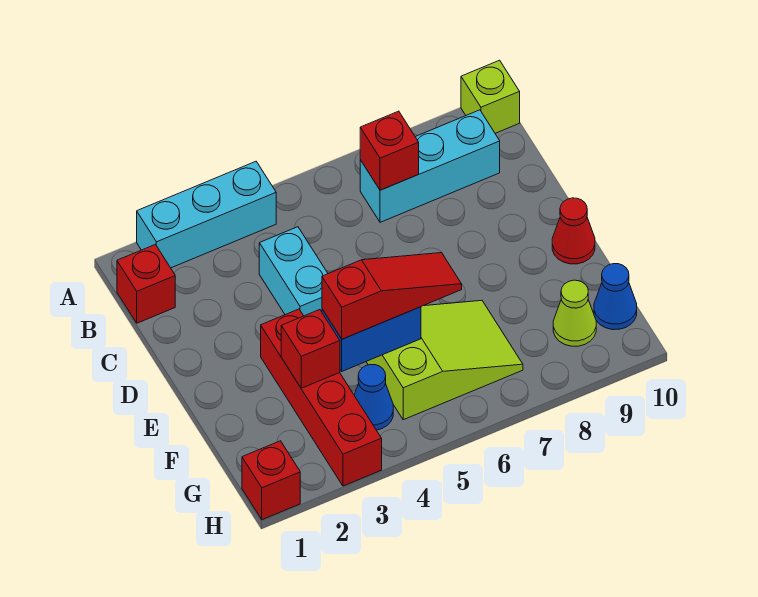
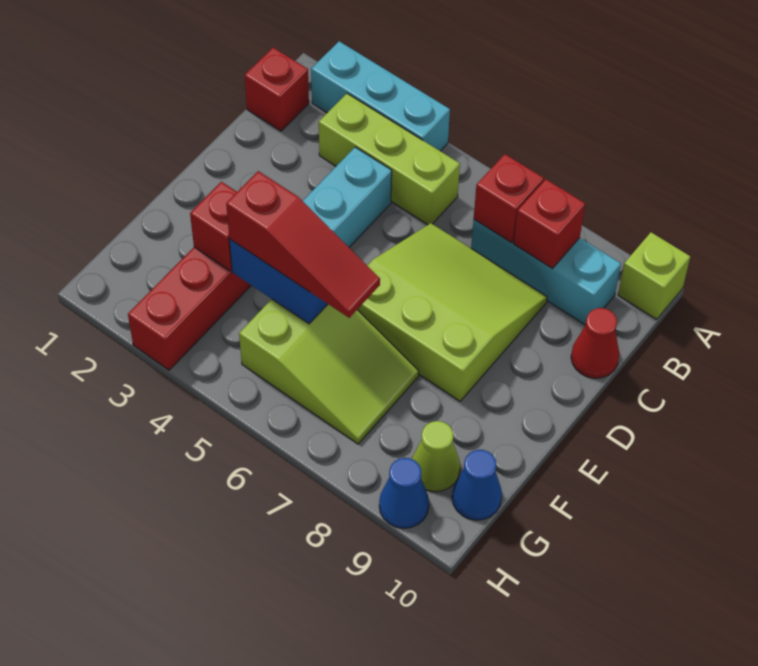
none -> lime brick B3:B5 level 1
none -> lime slope C6:E8 level 1 top E
red cone E10 level 1 -> red cone C10 level 1
blue cone G4 level 1 -> blue cone H9 level 1
red brick H1 level 1 -> red brick B8 level 2

